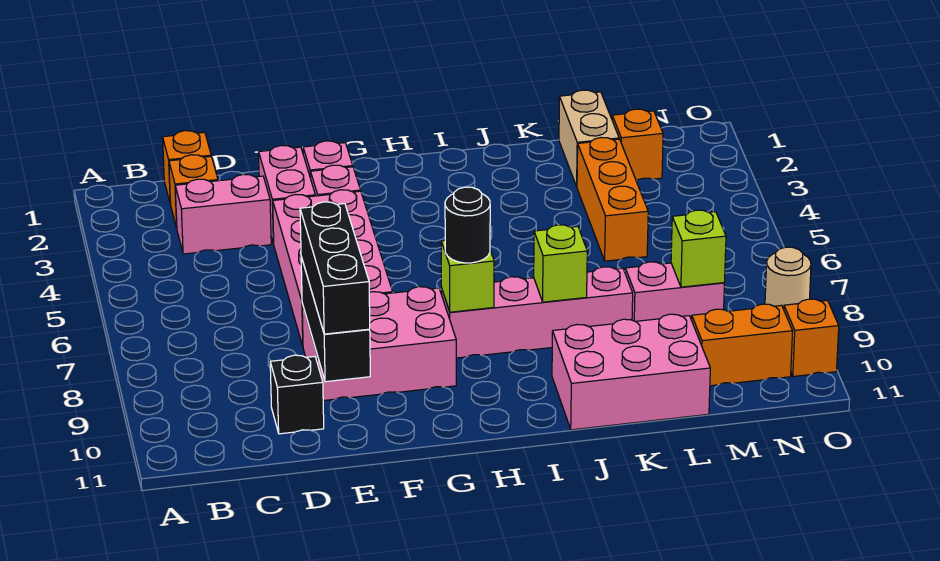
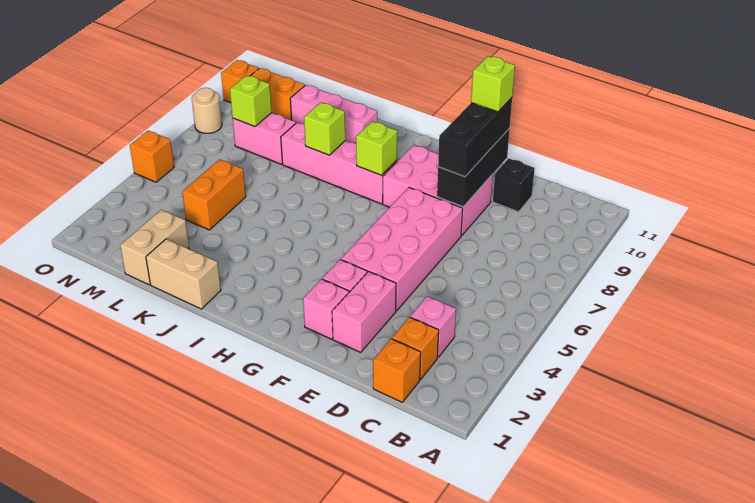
pink brick C3:D3 level 1 -> pink brick C3 level 1
none -> lime brick E10 level 4
black round brick H8 level 3 -> none
none -> tan brick J1:K1 level 1
pink brick J10:L11 level 1 -> pink brick J10:L10 level 1
orange brick L3:L5 level 1 -> orange brick L4:L5 level 1
orange brick M2 level 1 -> orange brick O5 level 1

